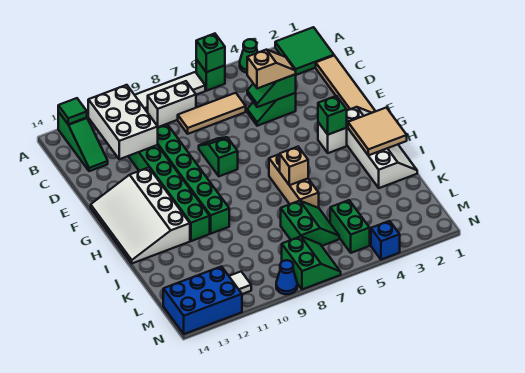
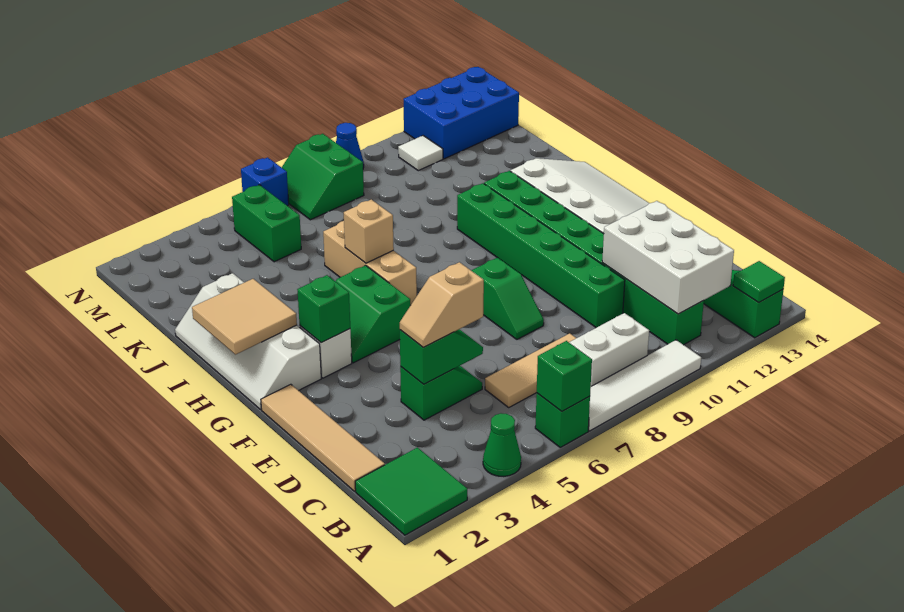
green slope K6:L7 level 1 top 7 -> green slope G4:H5 level 1 top 5
blue brick N4 level 1 -> blue brick N6 level 1

